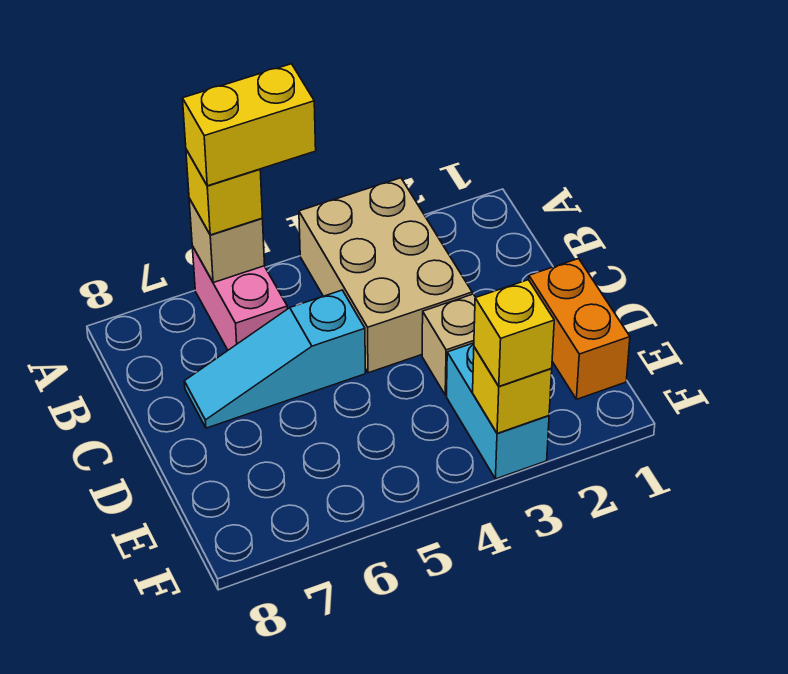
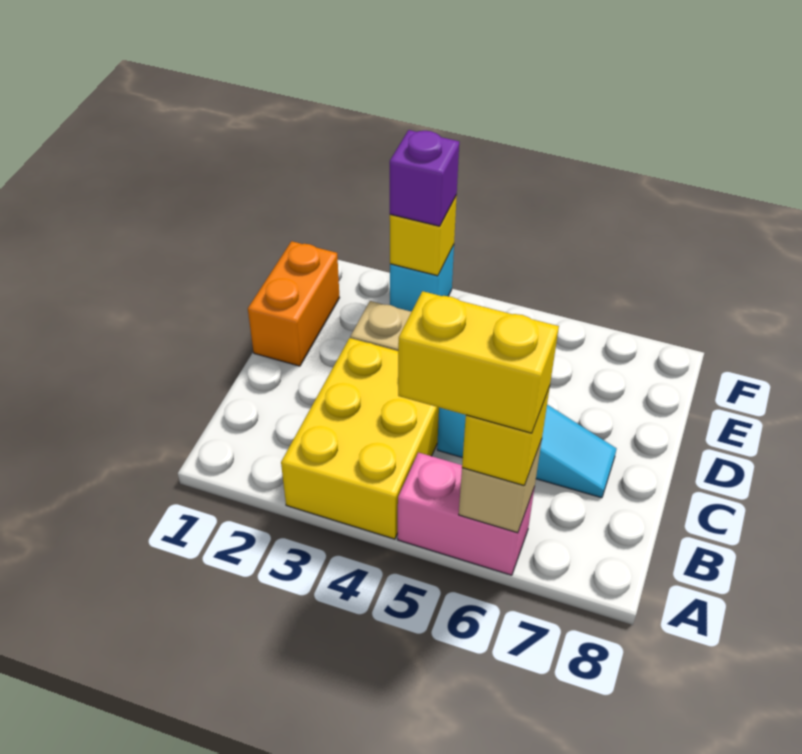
tan brick A3:C4 level 1 -> yellow brick A3:C4 level 1
pink brick A6:B6 level 1 -> pink brick A5:A6 level 1
cyan brick E3:F3 level 1 -> cyan brick F3 level 1
yellow brick F3 level 3 -> purple brick F3 level 3

